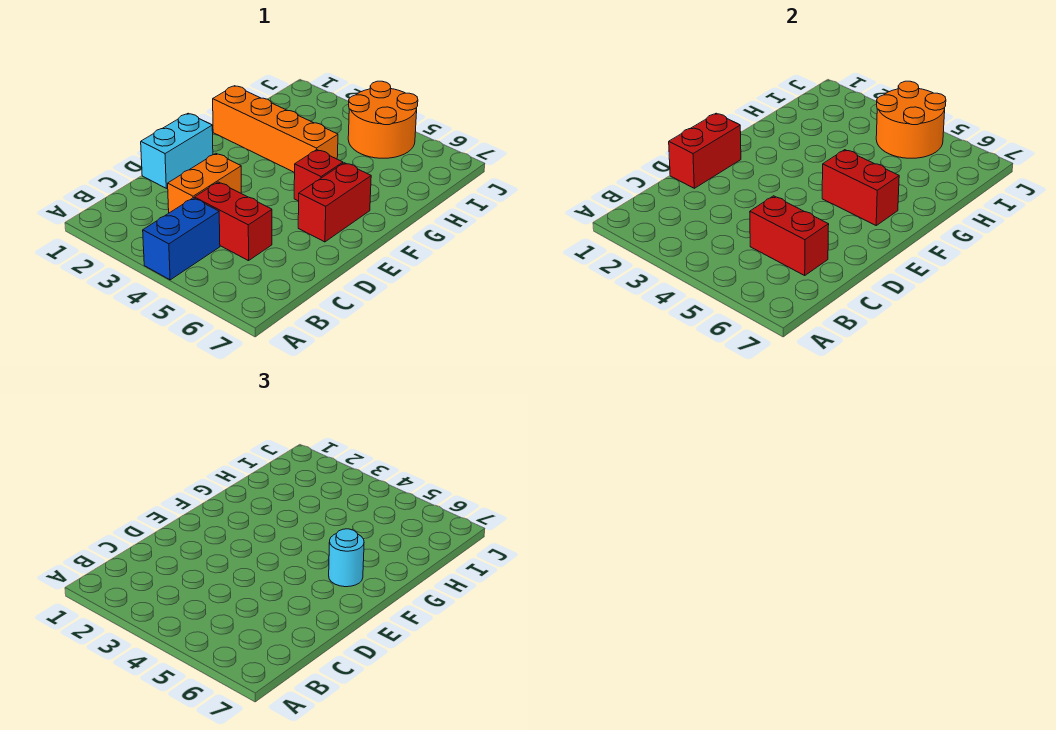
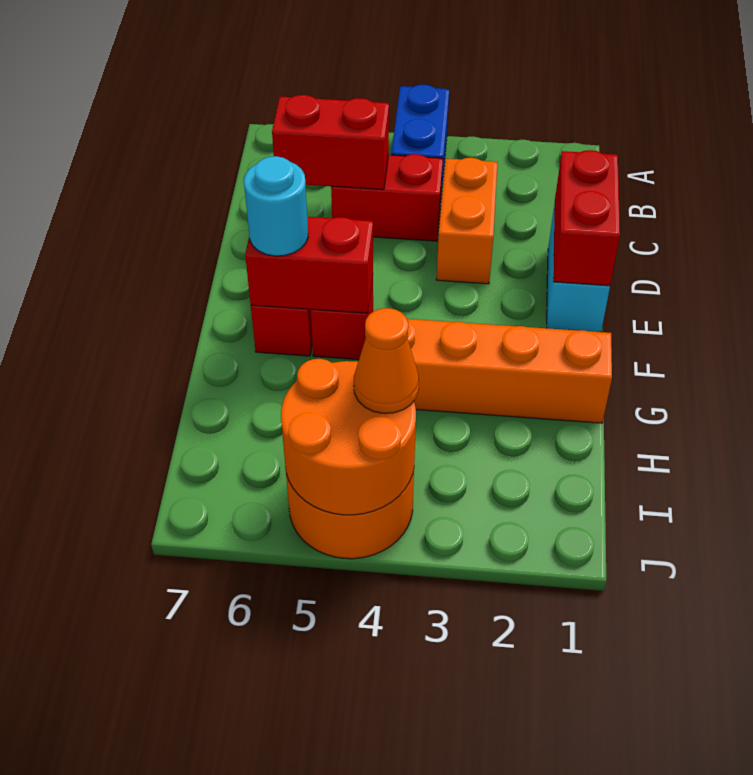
none -> orange cone I4 level 3

